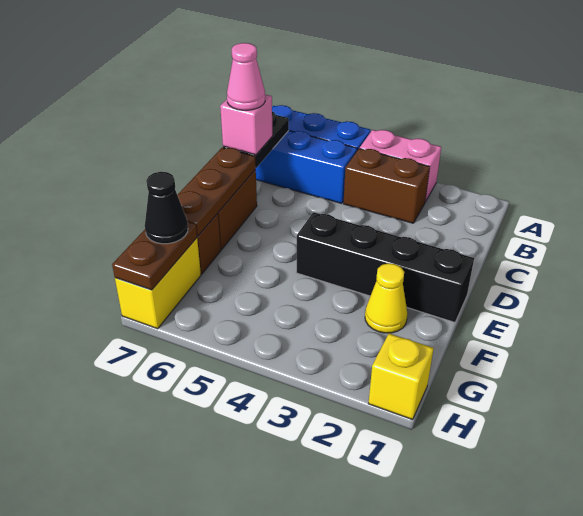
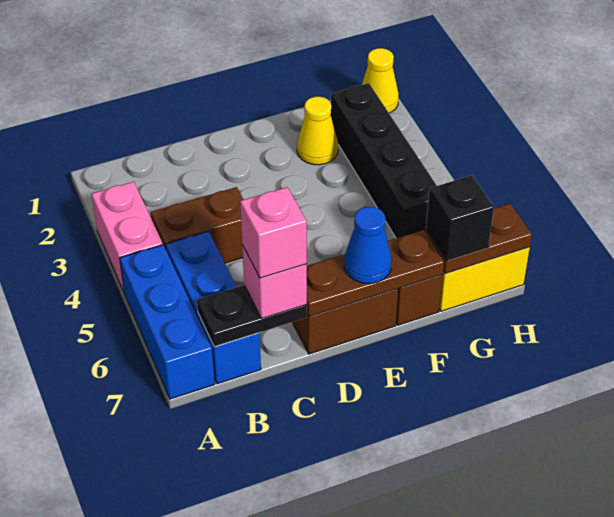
brown brick B3:B4 level 1 -> brown brick B4:C4 level 1
pink cone C7 level 4 -> pink brick C7 level 4
black brick E1:E4 level 1 -> black brick G2:G5 level 1
none -> blue cone E7 level 3
black cone G7 level 3 -> black brick G7 level 3
yellow brick H1 level 1 -> yellow cone H1 level 1

